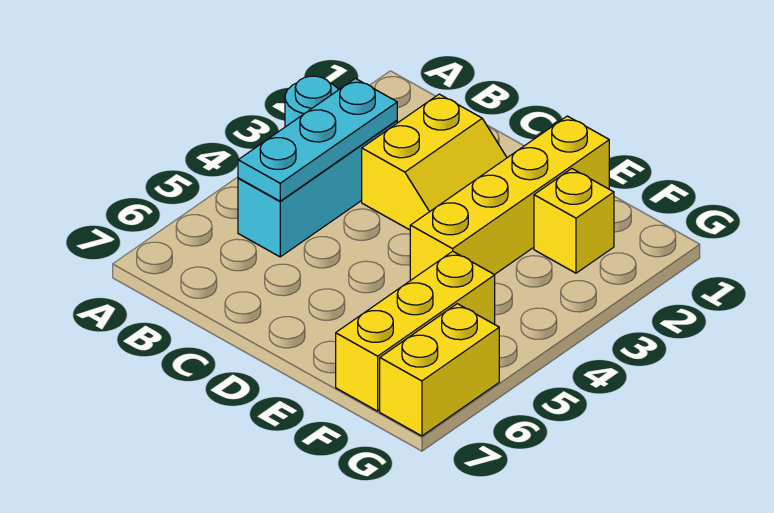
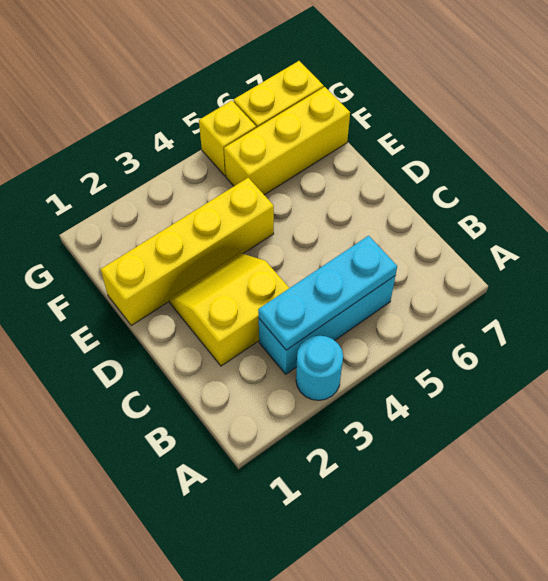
yellow brick F2 level 1 -> yellow brick G5 level 1

